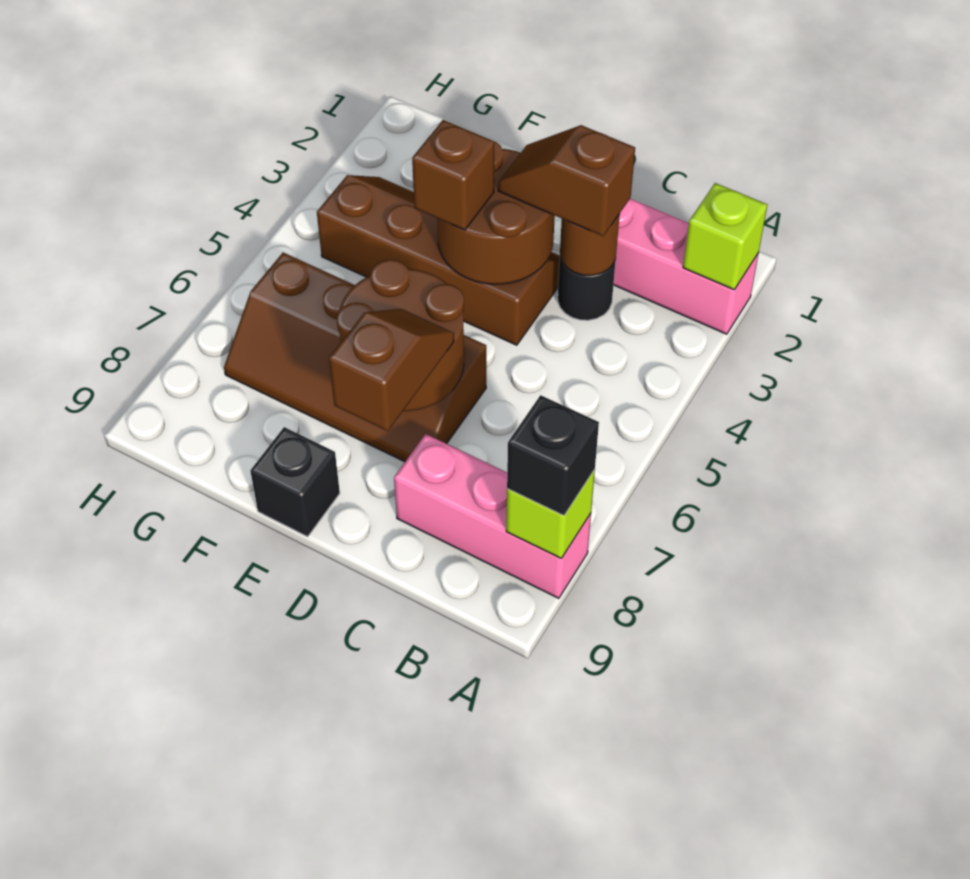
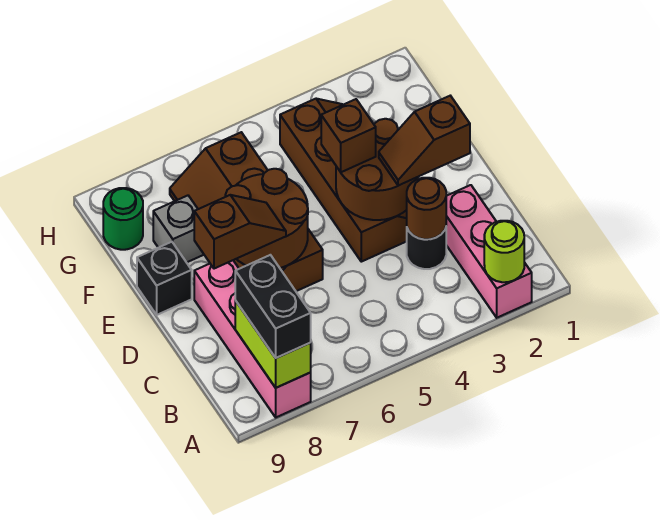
lime brick A2 level 2 -> lime round brick A2 level 2
pink brick A8:C8 level 1 -> pink brick A8:D8 level 1
lime brick A8 level 2 -> lime brick A8:B8 level 2
black brick A8 level 3 -> black brick A8:B8 level 3
brown slope C3:D3 level 3 top C -> brown slope D2:D3 level 3 top 2
none -> grey brick F8 level 1
none -> green round brick G9 level 1

